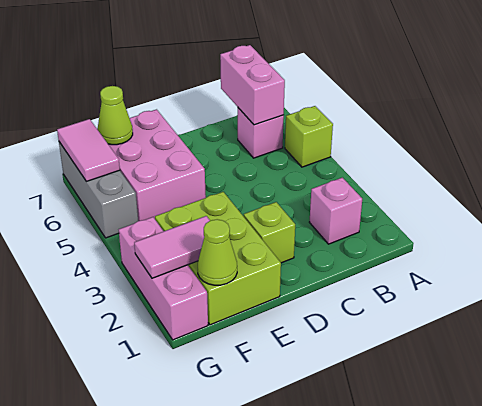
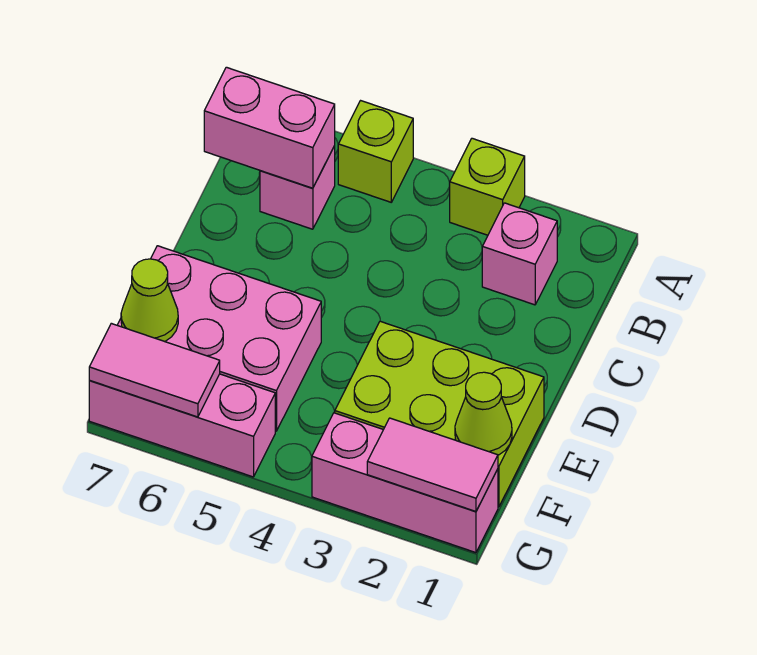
lime brick D2 level 1 -> lime brick A3 level 1
pink tile F2:G2 level 2 -> pink tile G1:G2 level 2
grey brick G5:G7 level 1 -> pink brick G5:G7 level 1

